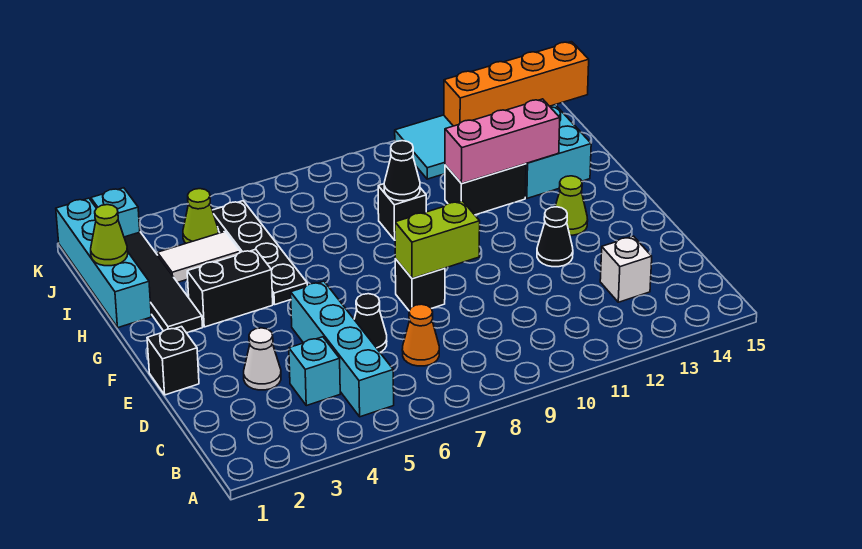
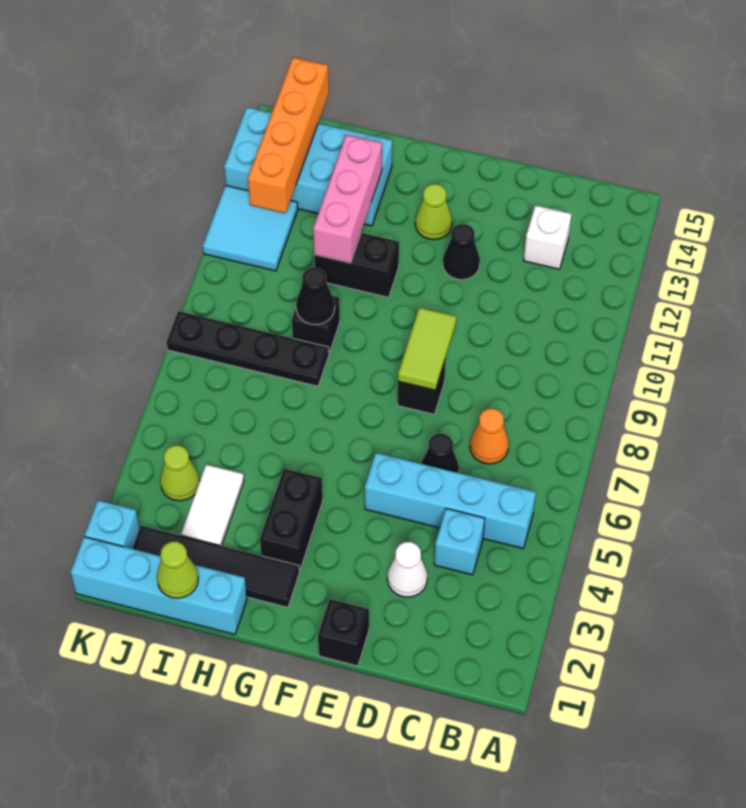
lime brick E8:E9 level 2 -> lime tile E8:E9 level 2
black plate G5:J5 level 1 -> black plate H8:K8 level 1
black brick H11:H12 level 1 -> black brick G11:H11 level 1

